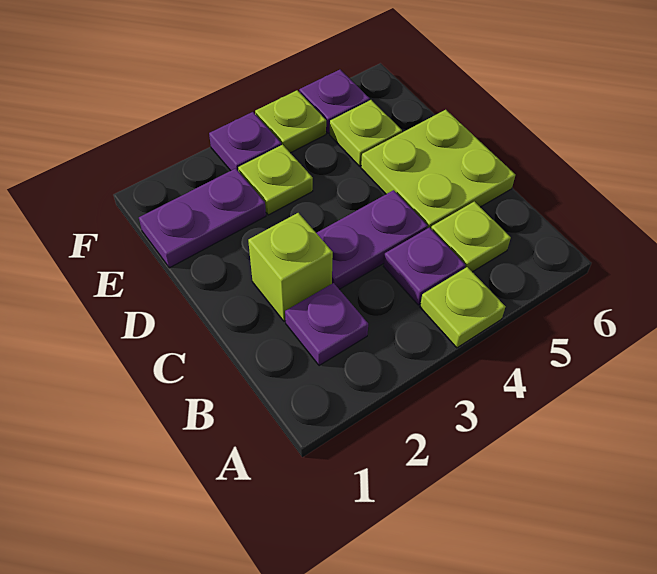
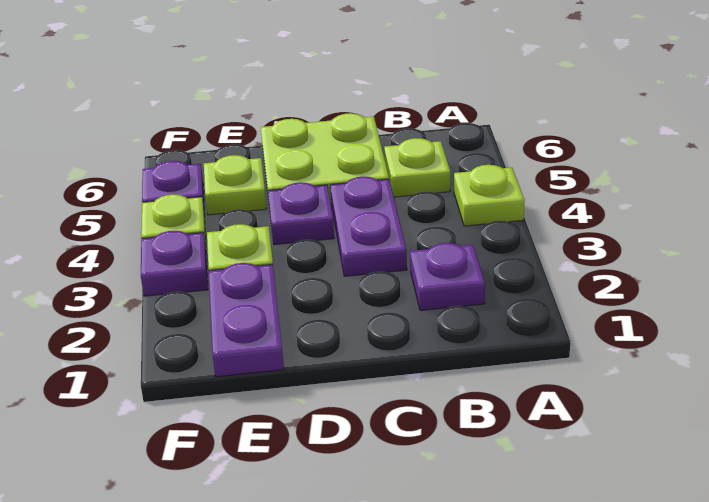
purple plate B4 level 1 -> purple plate D4 level 1
lime brick C2 level 1 -> none

